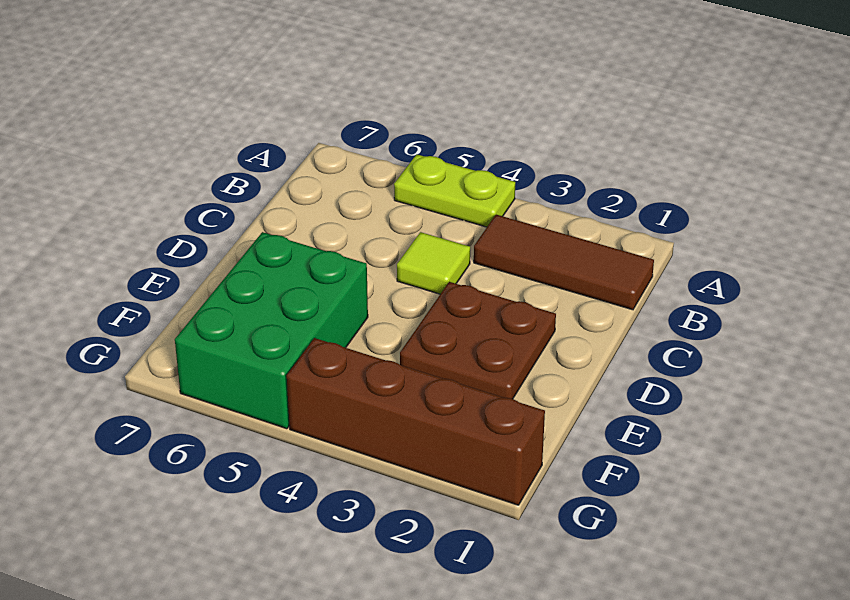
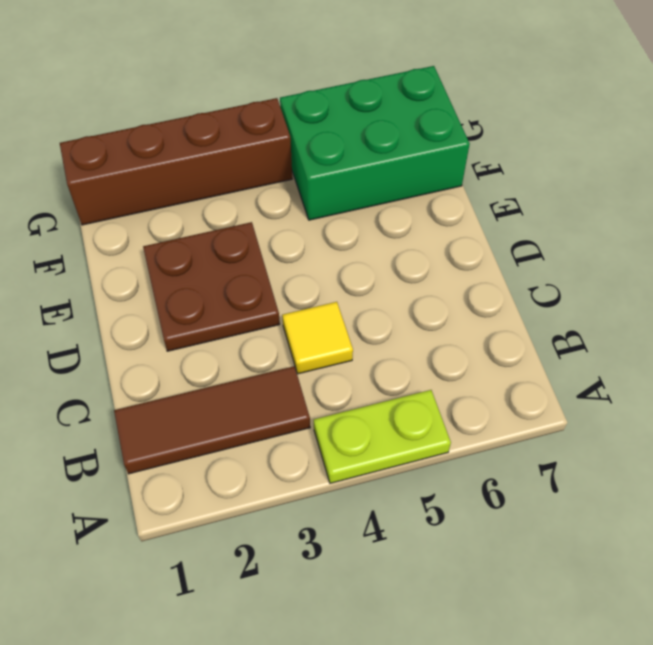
lime tile C4 level 1 -> yellow tile C4 level 1
green brick E5:G6 level 1 -> green brick F5:G7 level 1

